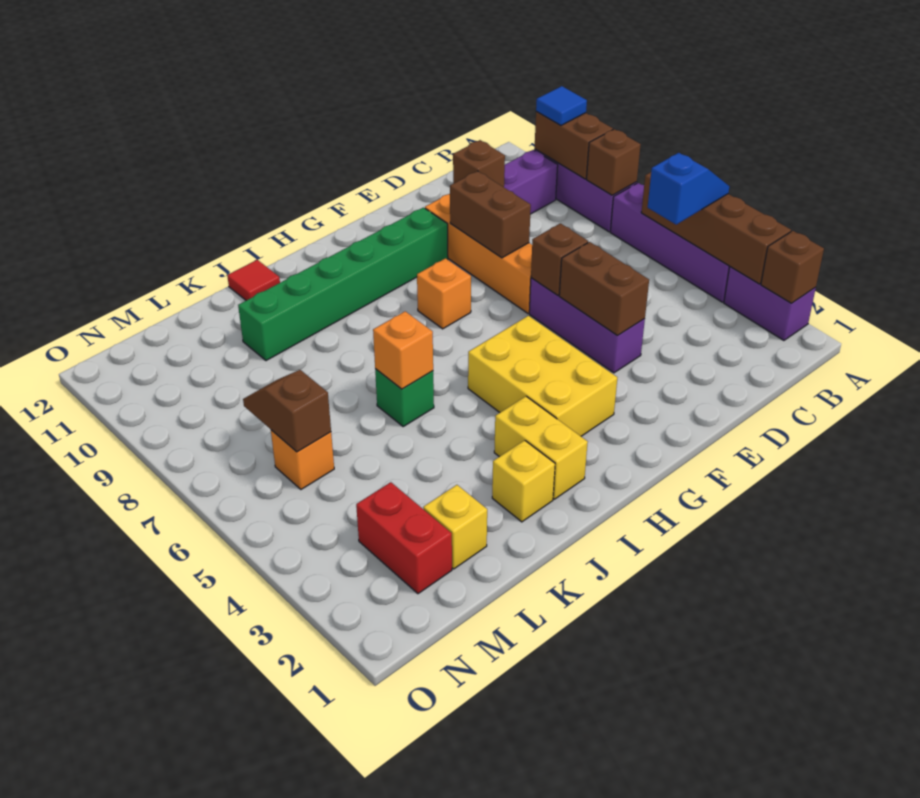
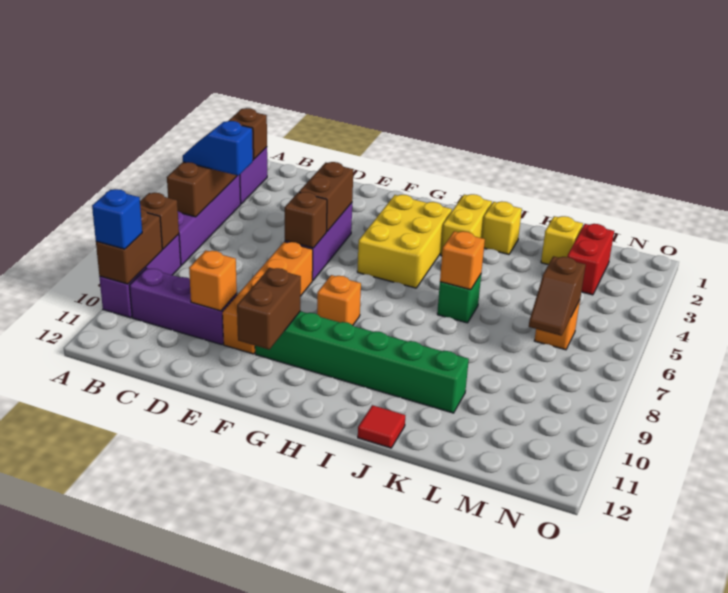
blue tile A10 level 3 -> blue brick A10 level 3
brown brick D10 level 2 -> orange brick D10 level 2
brown brick E8:E9 level 2 -> brown brick F10:F11 level 2

